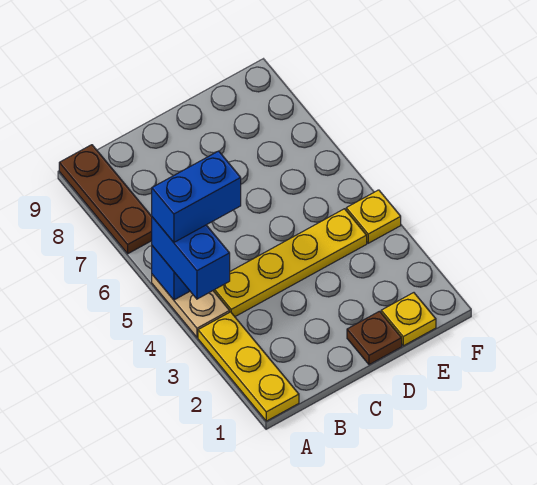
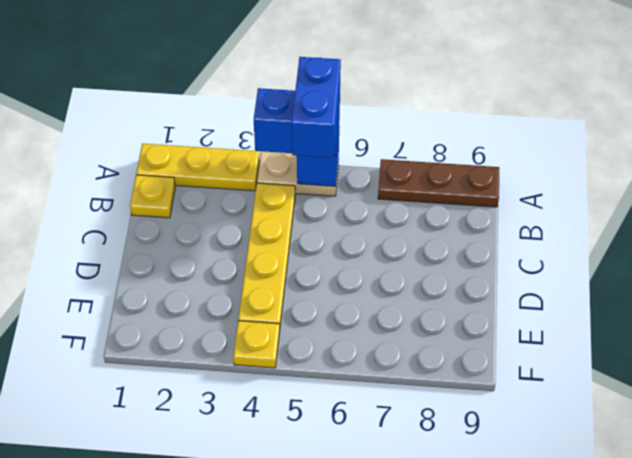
brown plate D1 level 1 -> none
yellow plate E1 level 1 -> yellow plate B1 level 1

